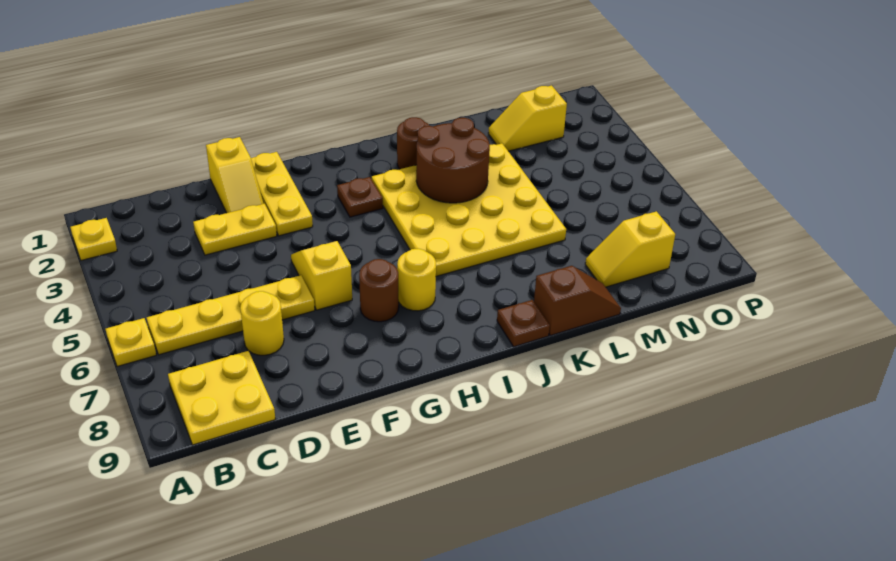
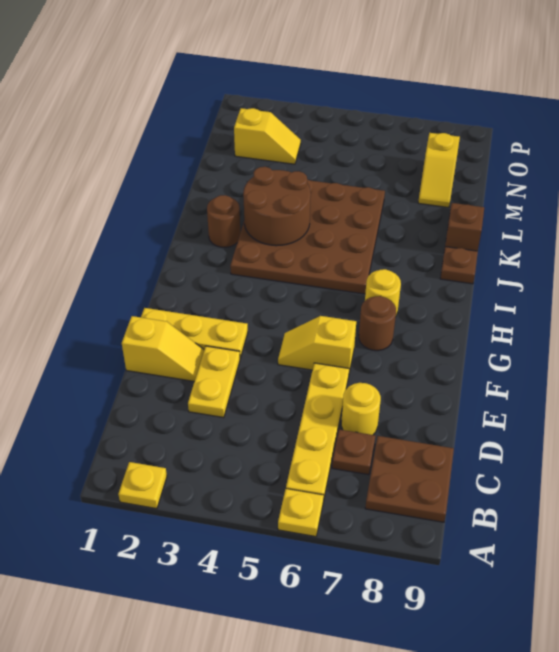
yellow plate B8:C9 level 1 -> brown plate B8:C9 level 1
brown plate H3 level 1 -> brown plate C7 level 1
yellow plate I3:L6 level 1 -> brown plate I3:L6 level 1
yellow slope M2:N2 level 1 top N -> yellow slope N2:N3 level 1 top 2

